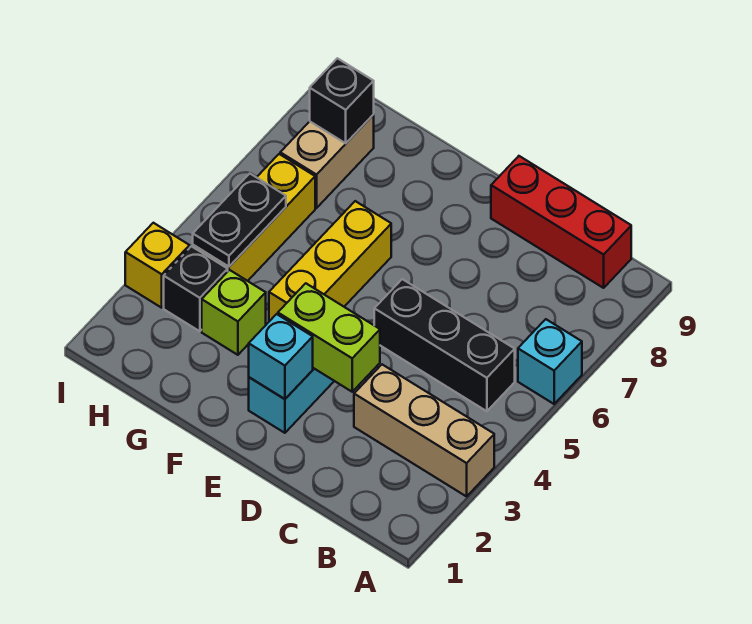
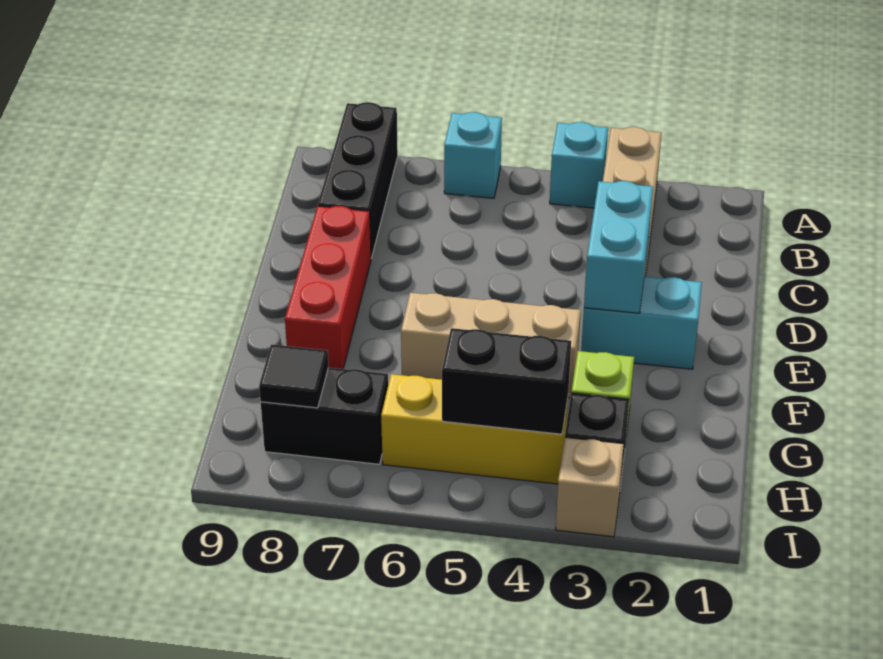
black brick B5:D5 level 1 -> black brick A8:C8 level 1
red brick B9:D9 level 1 -> red brick D8:F8 level 1
lime brick D3:E3 level 2 -> cyan brick D3:E3 level 2
cyan brick E2 level 2 -> cyan brick A4 level 1
yellow brick F4:F6 level 1 -> tan brick F4:F6 level 1
black plate H4:H5 level 2 -> black brick H4:H5 level 2
tan brick H7:H8 level 1 -> black brick H7:H8 level 1
black brick H8 level 2 -> black tile H8 level 2
yellow brick I3 level 1 -> tan brick I3 level 1

